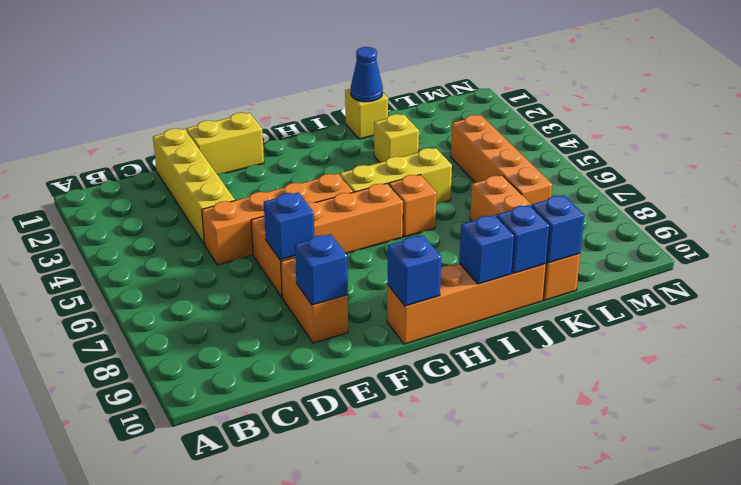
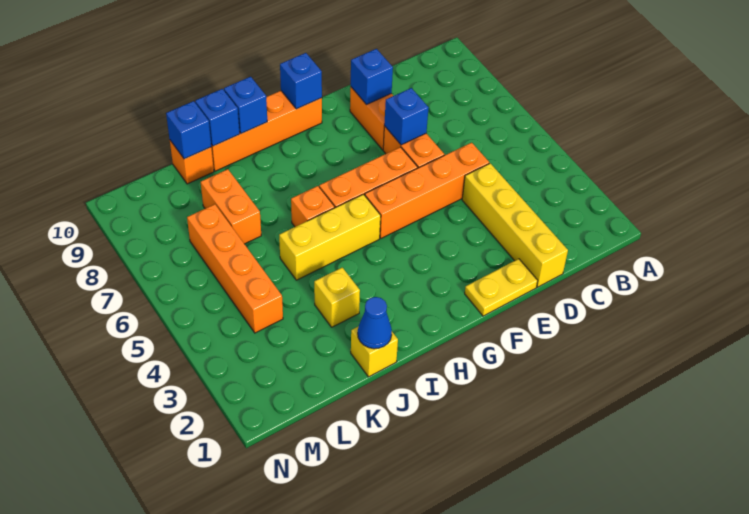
yellow brick E1:F1 level 1 -> yellow plate E1:F1 level 1

